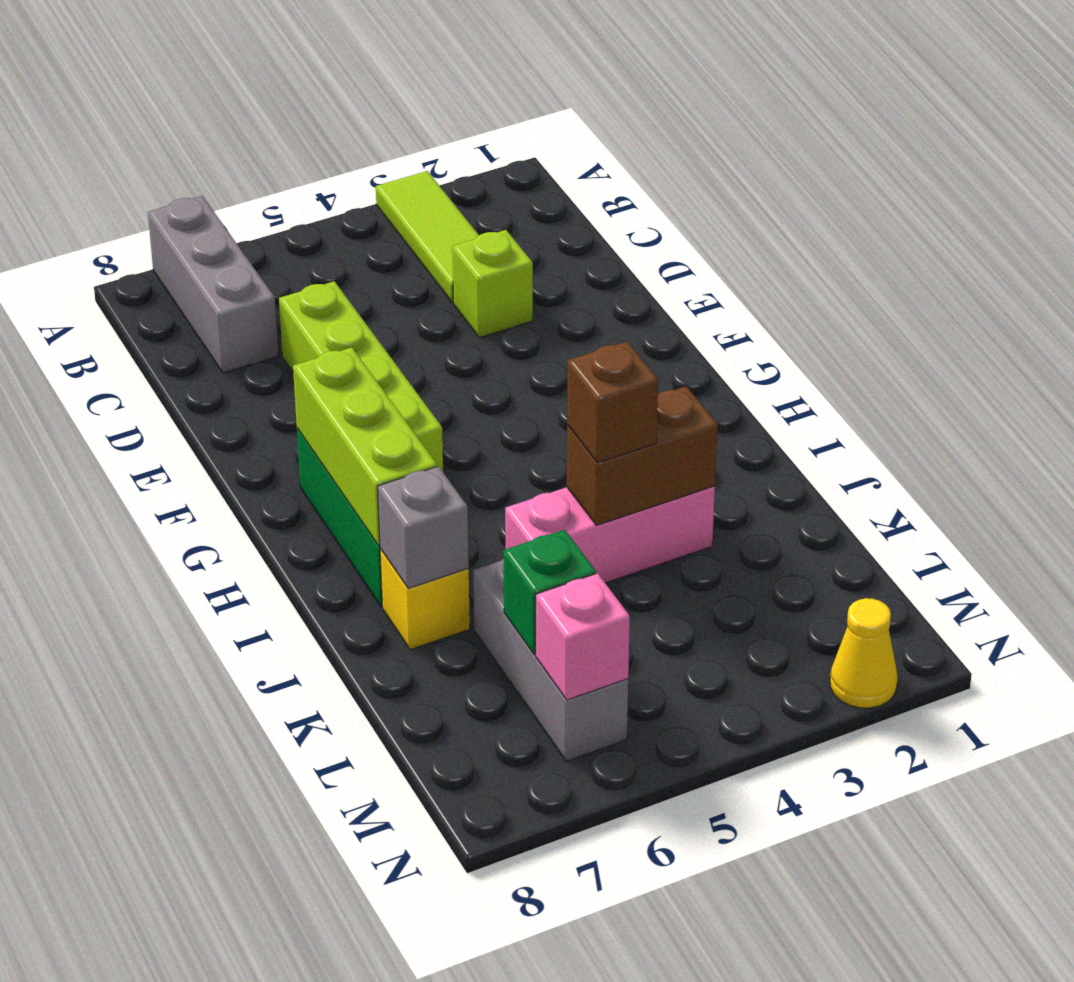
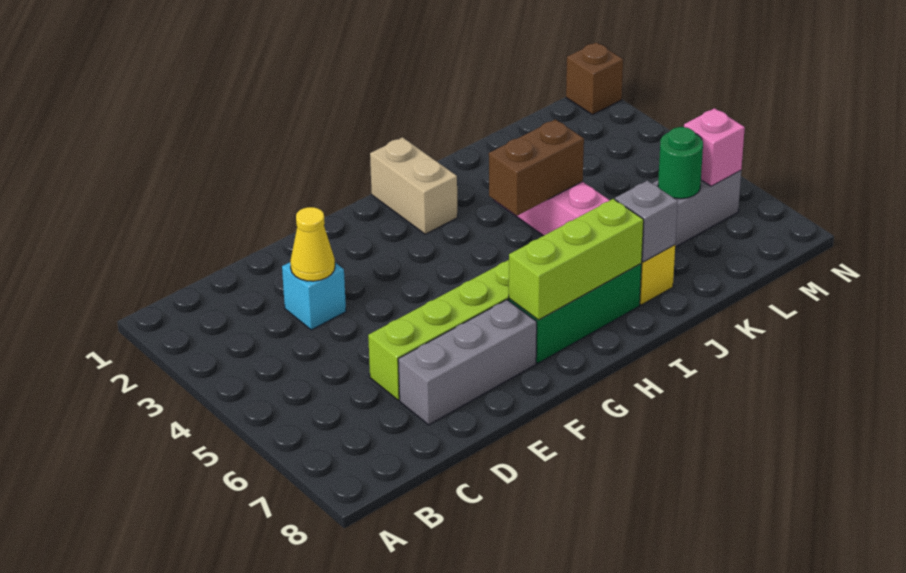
lime tile A3:C3 level 1 -> none
grey brick A7:C7 level 1 -> grey brick D7:F7 level 1
lime brick D3 level 1 -> cyan brick D3 level 1
none -> tan brick H1:H2 level 1
brown brick J3:J4 level 2 -> brown brick I4:J4 level 2
brown brick J4 level 3 -> brown brick N1 level 1
green brick L6 level 2 -> green round brick L6 level 2
yellow cone N2 level 1 -> yellow cone D3 level 2

